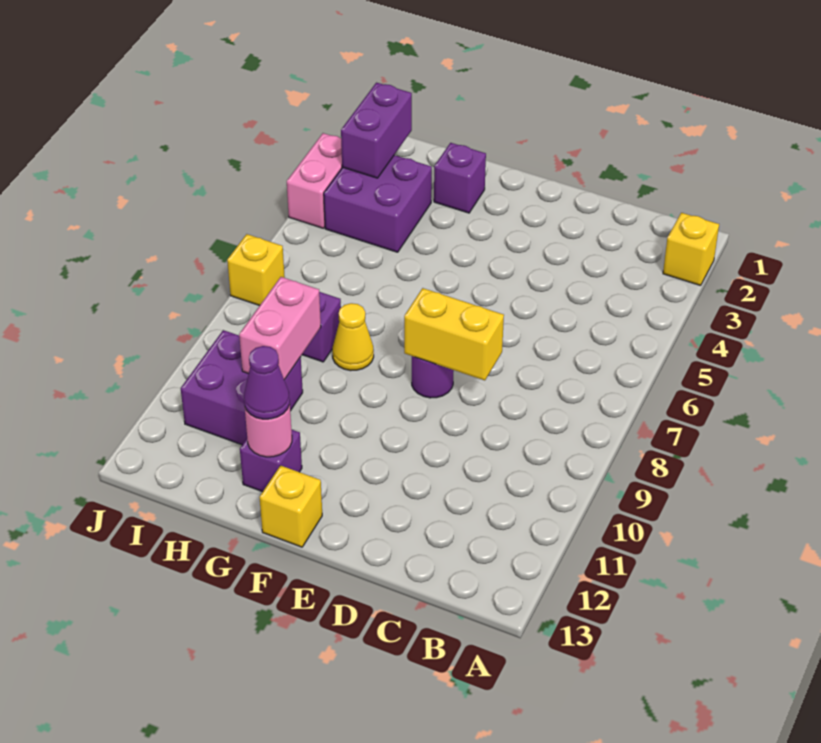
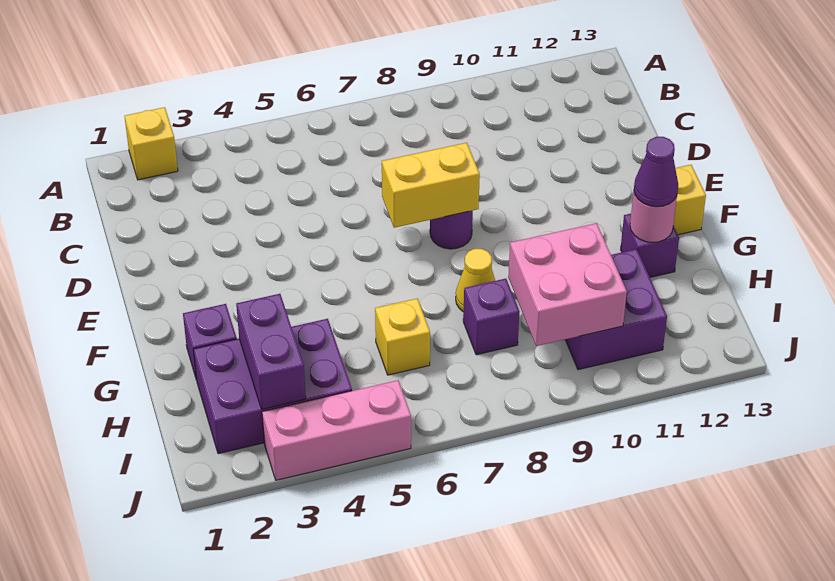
yellow brick D8:E8 level 2 -> yellow brick E7:E8 level 2
purple brick H3:I4 level 1 -> purple brick H2:I4 level 1
pink brick H9:H10 level 2 -> pink brick H9:I10 level 2
purple brick I2:I3 level 2 -> purple brick H3:I3 level 2
pink brick J3:J4 level 1 -> pink brick J3:J5 level 1
yellow brick J7 level 1 -> yellow brick H6 level 1

